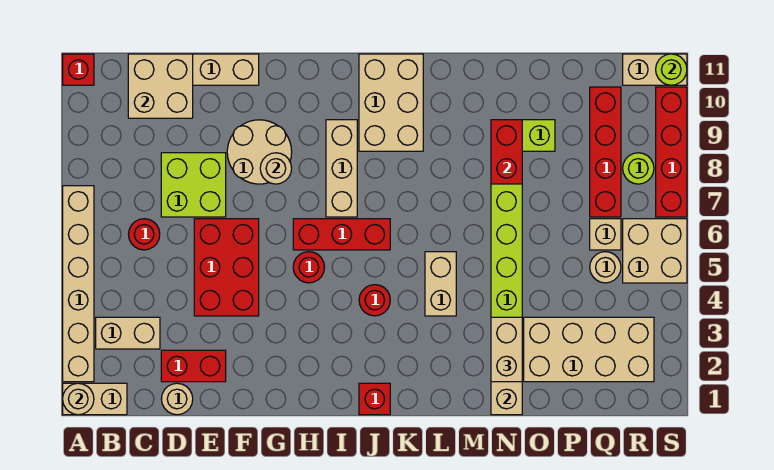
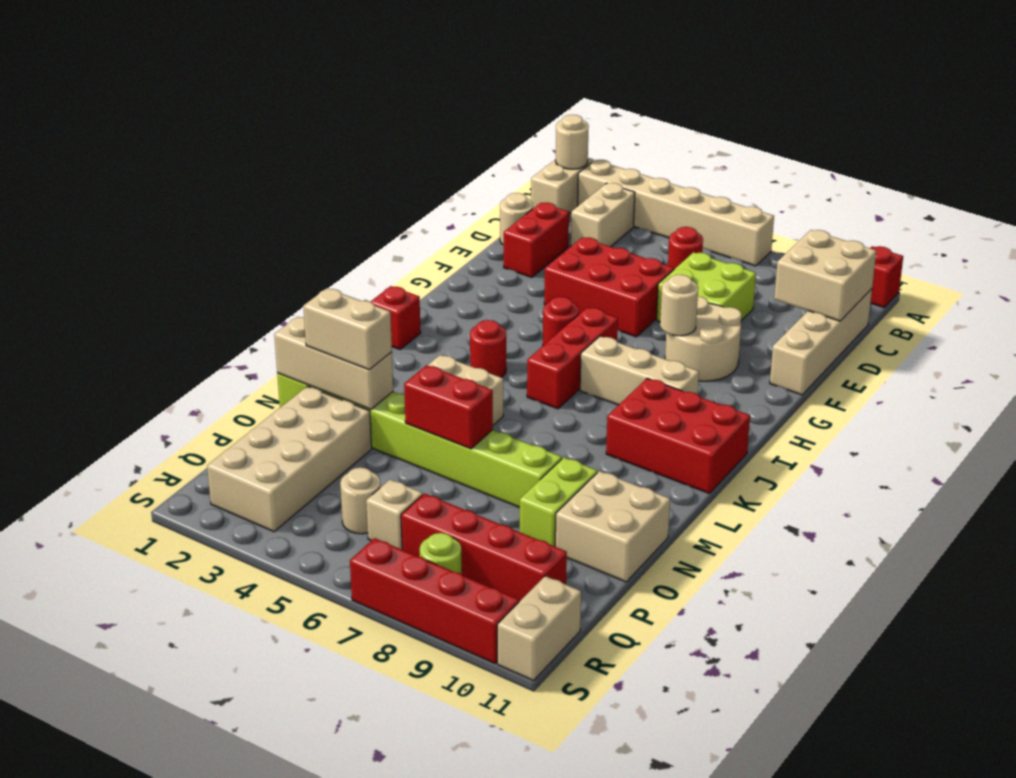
tan brick J9:K11 level 1 -> red brick J9:K11 level 1
red brick N8:N9 level 2 -> red brick N5:N6 level 2
tan brick R5:S6 level 1 -> tan brick N10:O11 level 1
lime round brick S11 level 2 -> none

